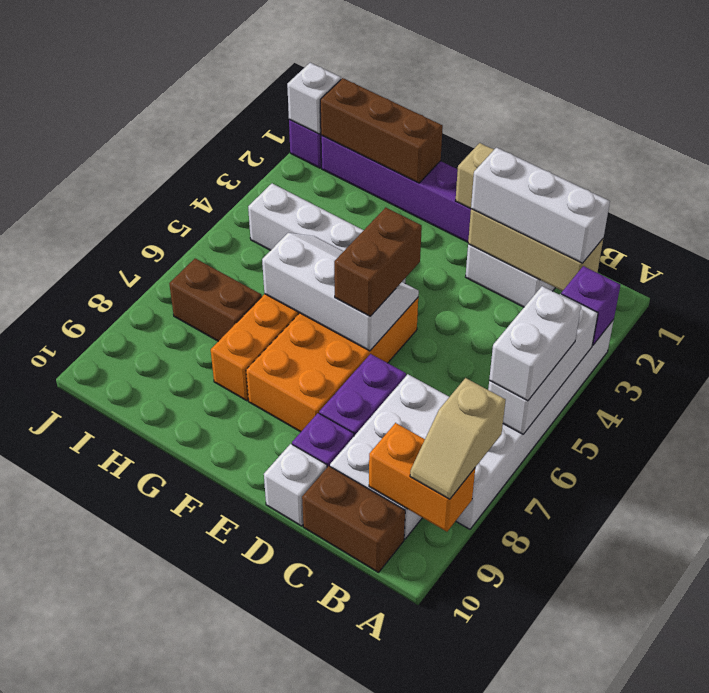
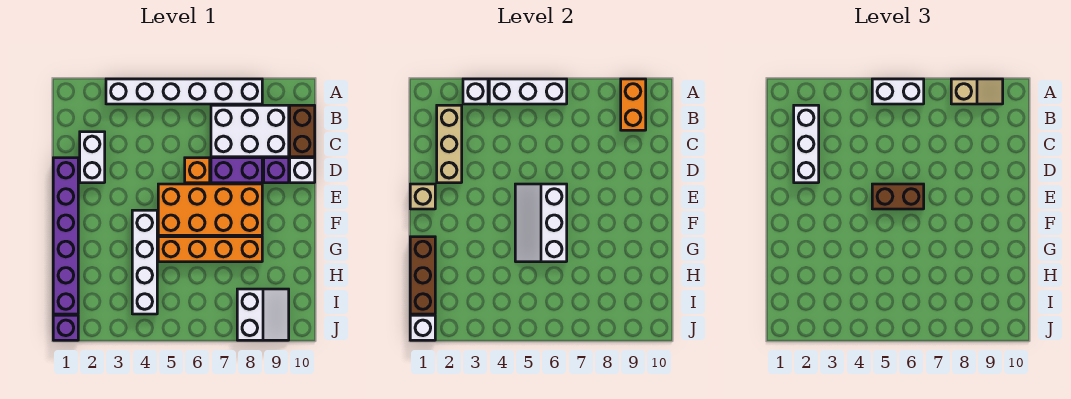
purple brick A3 level 2 -> white brick A3 level 2
none -> orange brick D6 level 1
brown brick H7:I7 level 1 -> none
none -> white slope I8:J9 level 1 top 8

